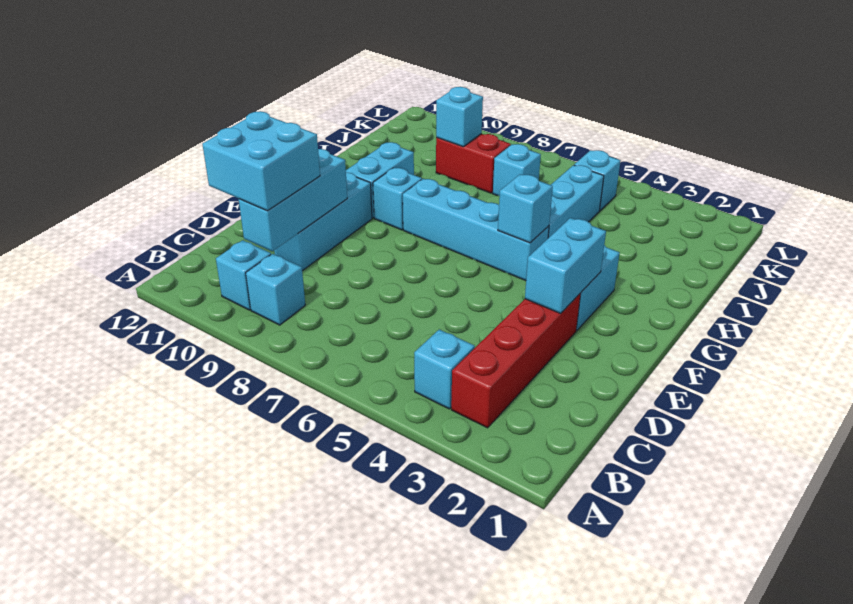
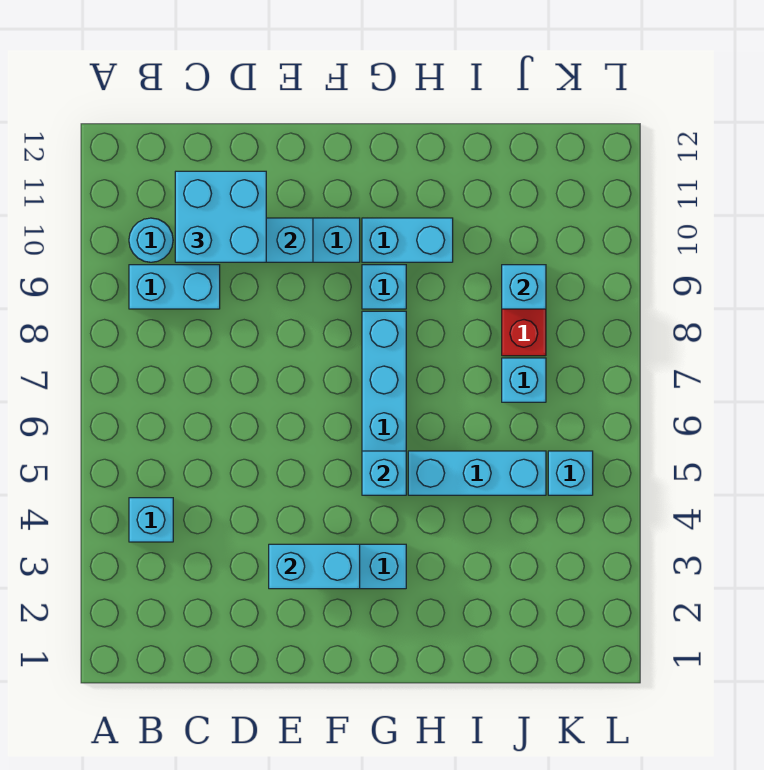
red brick B3:E3 level 1 -> none
cyan brick B9 level 1 -> cyan brick B9:C9 level 1
cyan brick B10 level 1 -> cyan round brick B10 level 1

